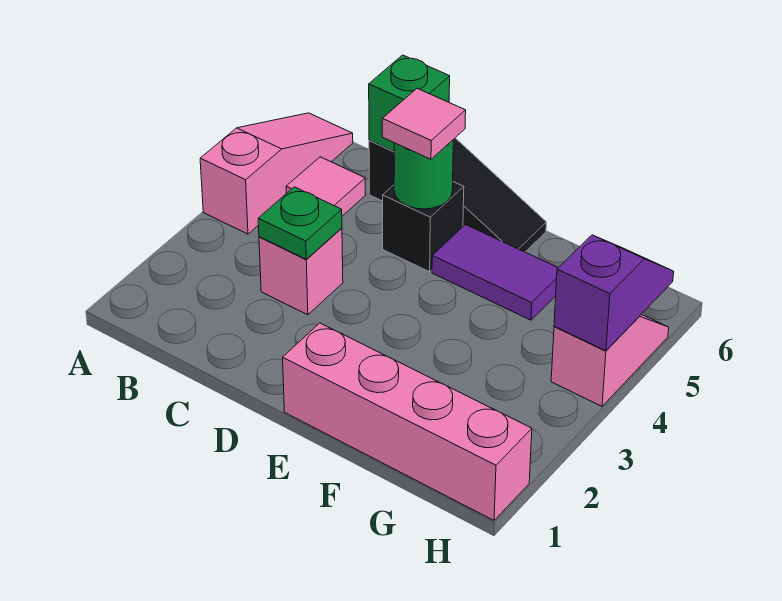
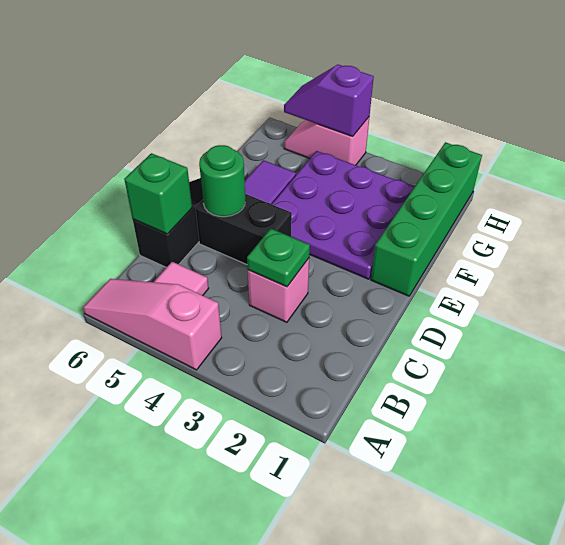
black brick D5 level 1 -> black brick D4:D5 level 1
pink tile D5 level 3 -> none
pink brick E1:H1 level 1 -> green brick E1:H1 level 1
none -> purple plate E2:G4 level 1

